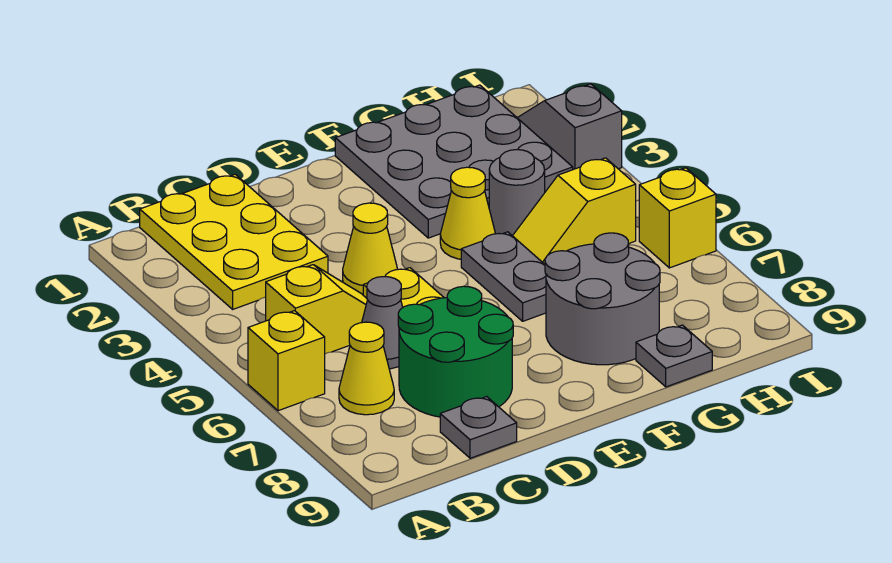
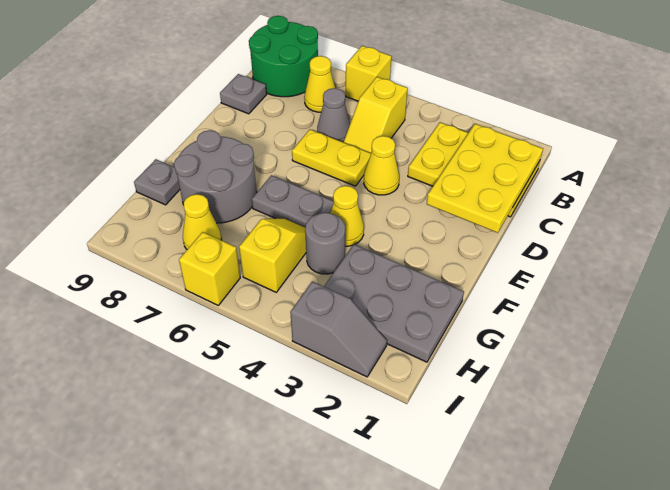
none -> yellow plate B1:D2 level 2
green round brick C7:D8 level 1 -> green round brick A8:B9 level 1
grey plate F1:H3 level 1 -> grey plate G1:H3 level 1
none -> yellow cone H7 level 1

